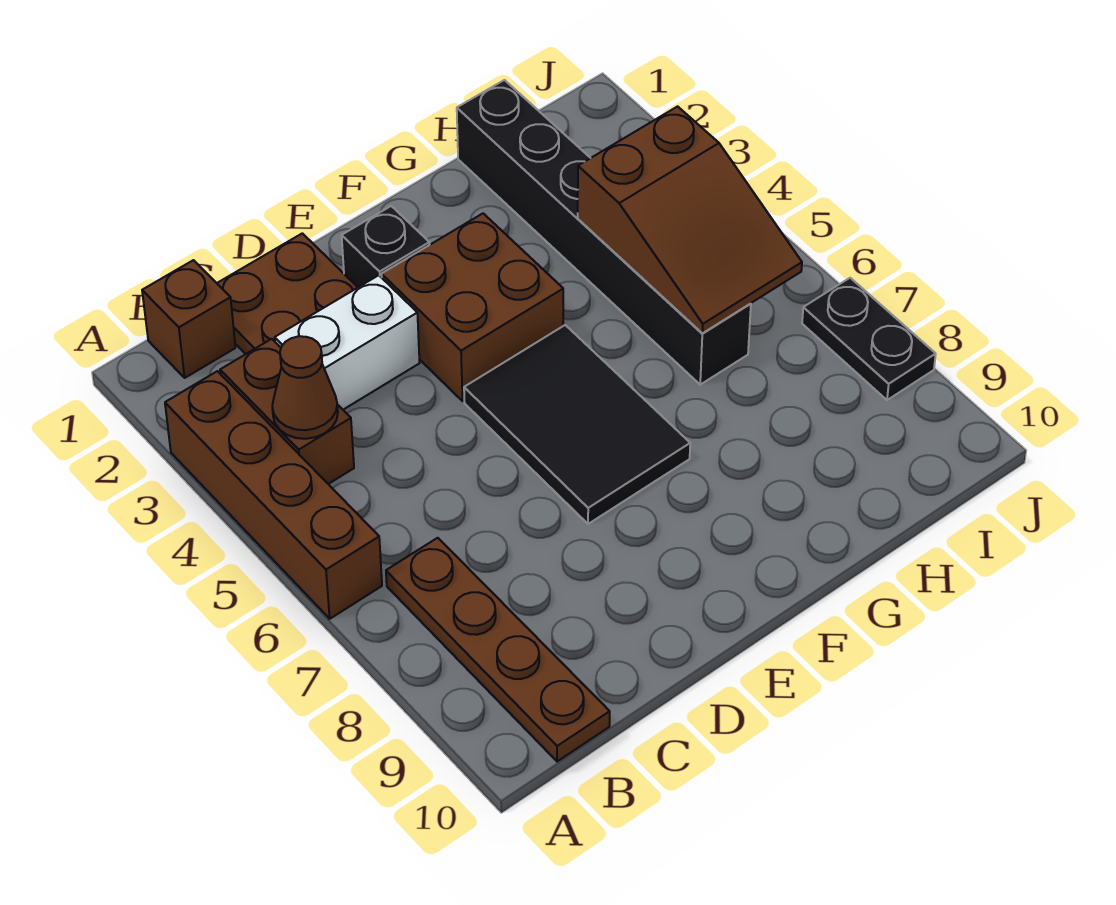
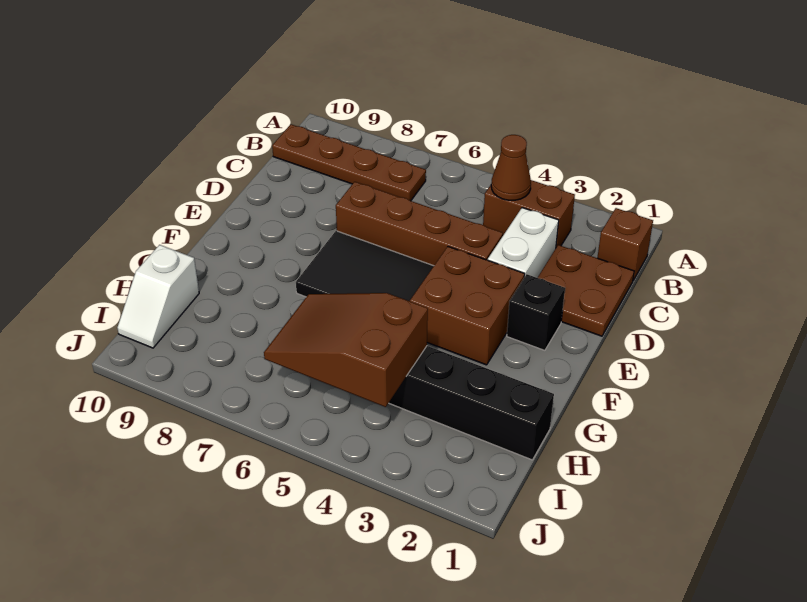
brown brick A3:A6 level 1 -> brown brick D4:D7 level 1
none -> white slope H10:I10 level 1 top H
black plate J7:J8 level 1 -> none

